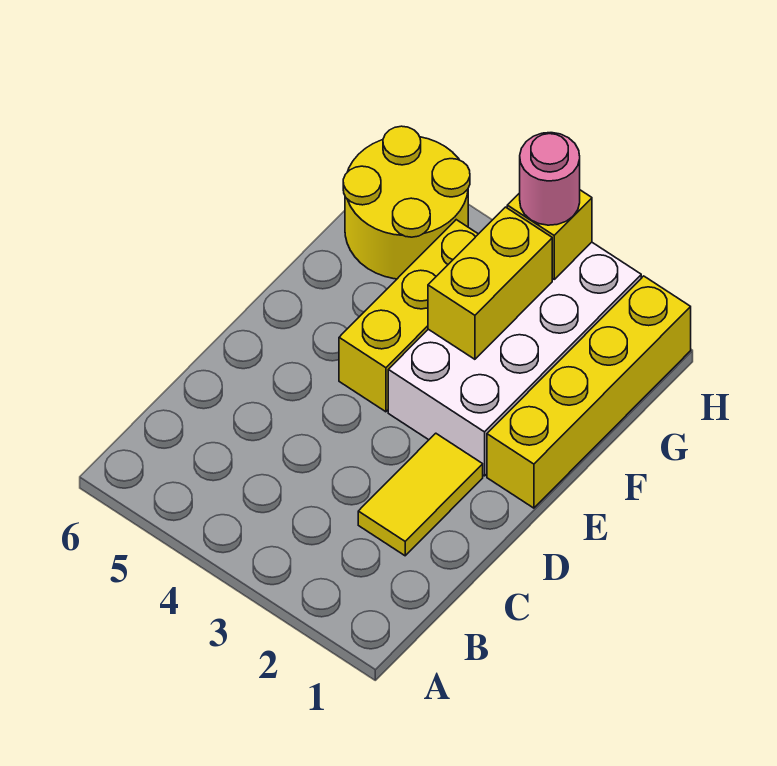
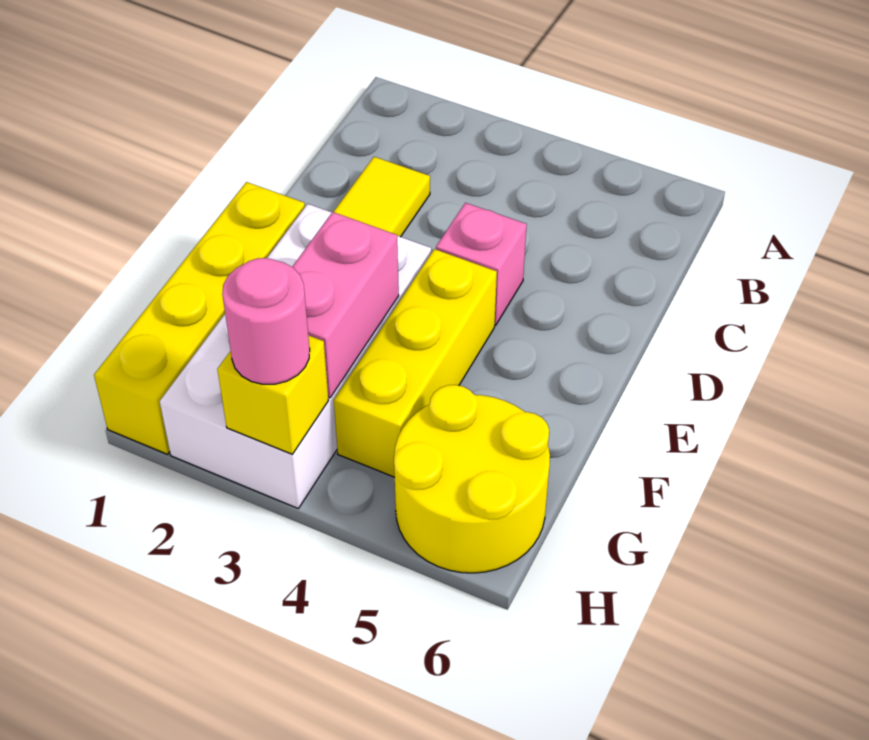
none -> pink brick D4 level 1
yellow brick F3:G3 level 2 -> pink brick F3:G3 level 2

